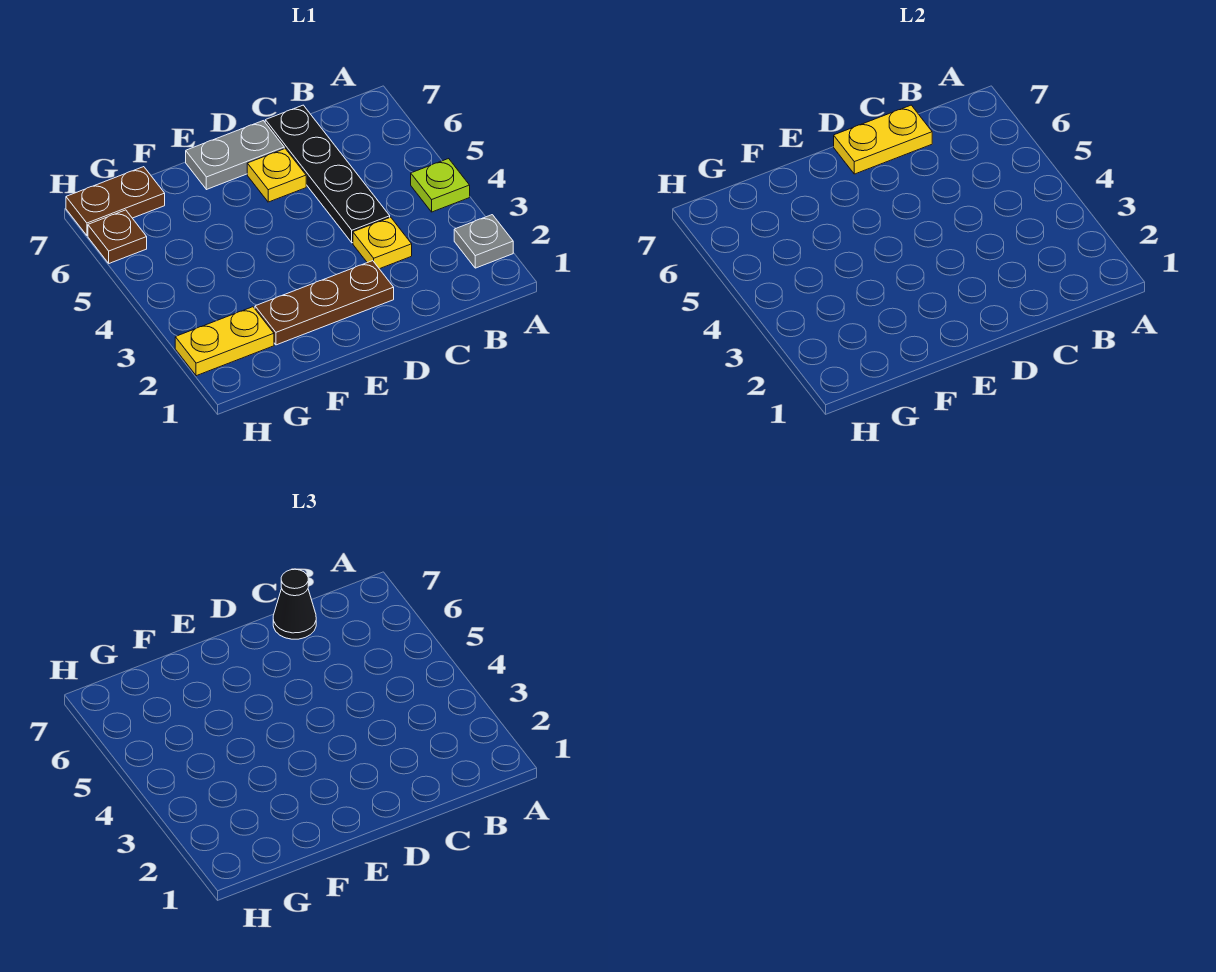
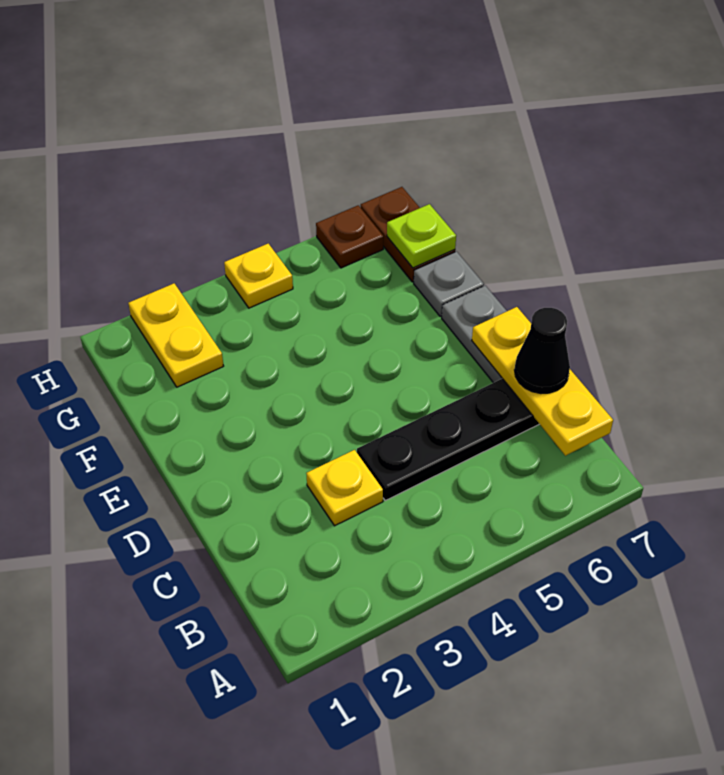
grey plate A2 level 1 -> grey plate F7 level 1
lime plate A4 level 1 -> lime plate G7 level 2
yellow plate C7:D7 level 2 -> yellow plate B7:D7 level 2
brown plate D2:F2 level 1 -> none
yellow plate D6 level 1 -> yellow plate H4 level 1

